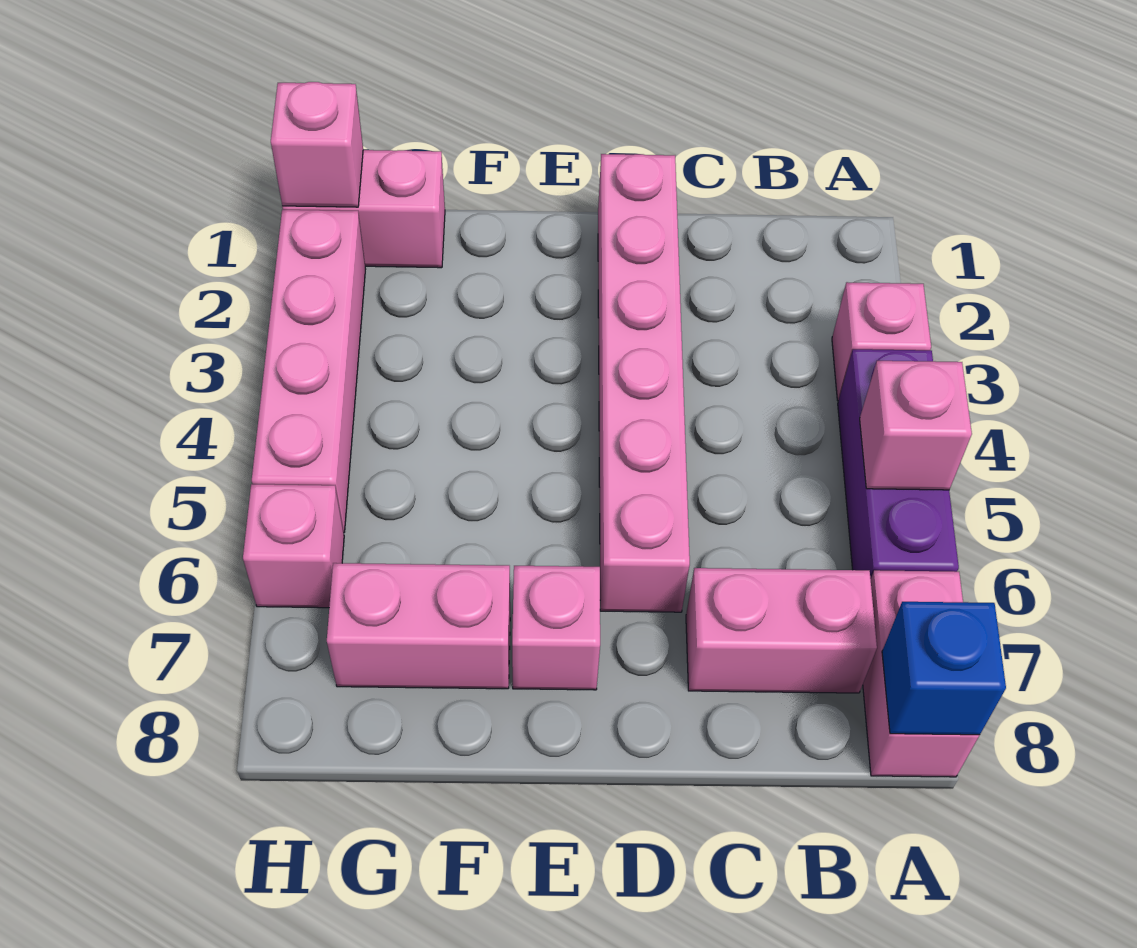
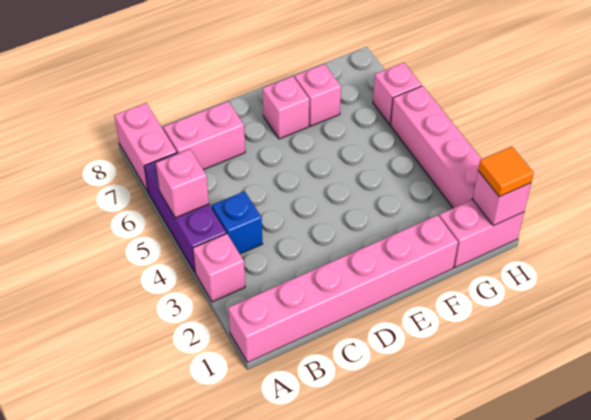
blue brick A8 level 2 -> blue brick B4 level 1
pink brick D1:D6 level 1 -> pink brick A1:F1 level 1
pink brick F7:G7 level 1 -> pink brick F7 level 1
none -> orange tile H1 level 3

